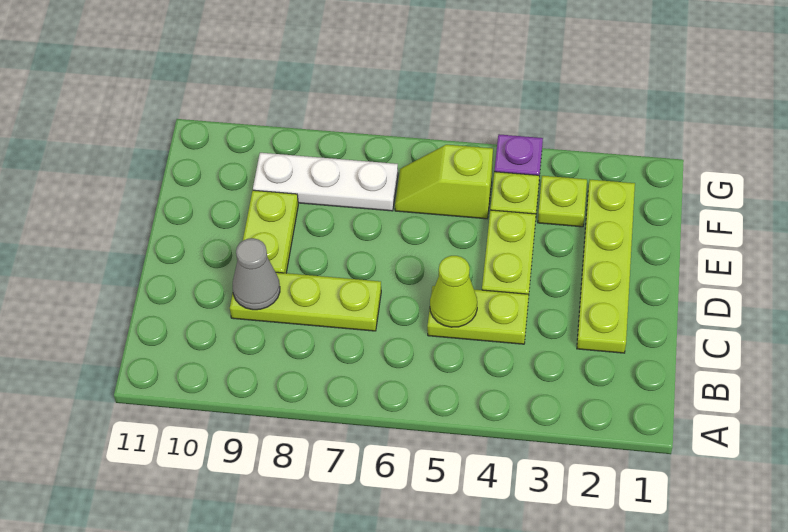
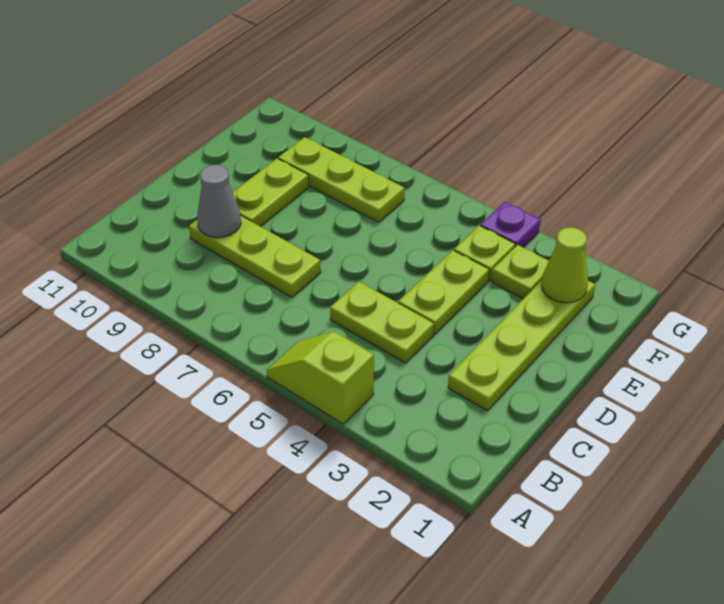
lime cone C5 level 2 -> lime cone F2 level 2
lime slope F5:F6 level 1 top 5 -> lime slope A4:A5 level 1 top 4
white plate F7:F9 level 1 -> lime plate F7:F9 level 1

